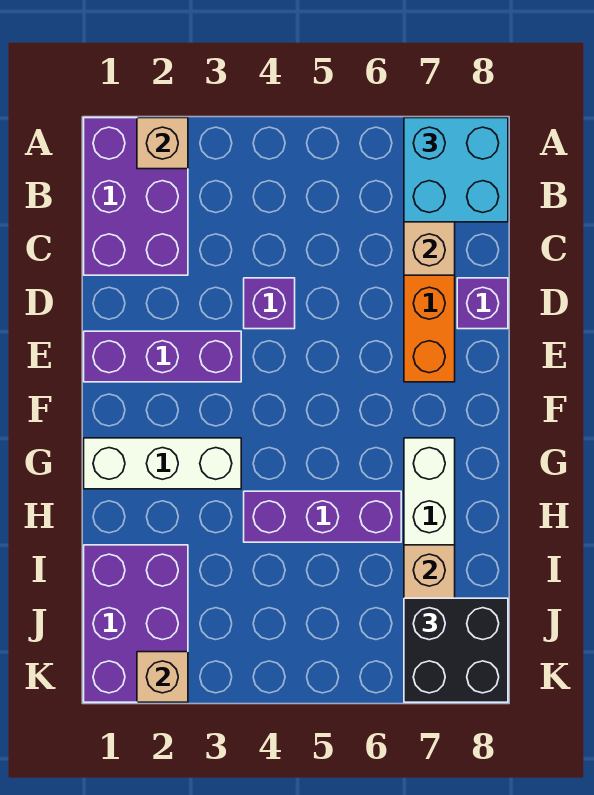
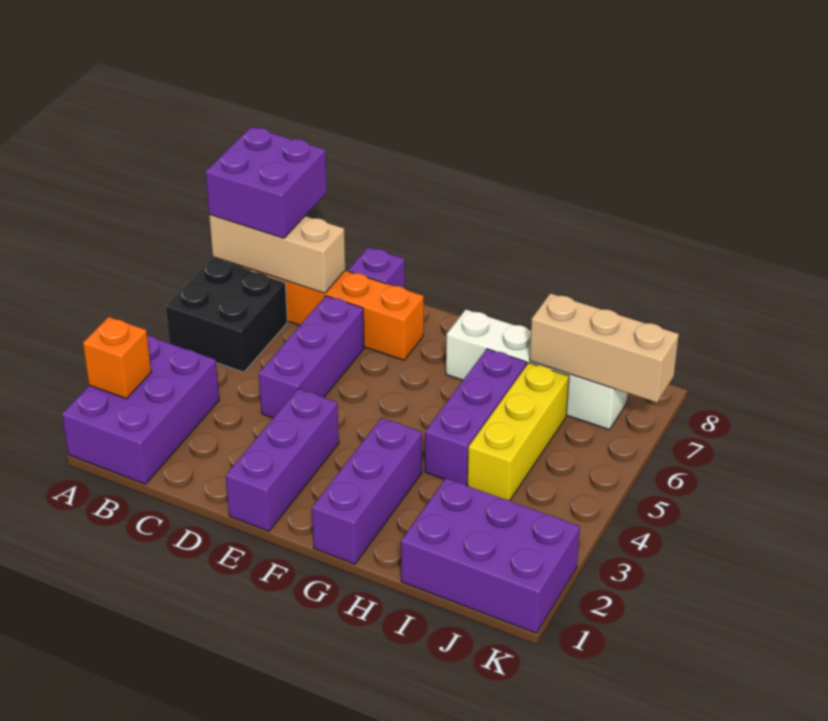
purple brick A1:C2 level 1 -> purple brick A1:B3 level 1
tan brick A2 level 2 -> orange brick A2 level 2
cyan brick A7:B8 level 3 -> purple brick A7:B8 level 3
purple brick D4 level 1 -> purple brick D4:D6 level 1
white brick G1:G3 level 1 -> purple brick G1:G3 level 1
none -> yellow brick I4:I6 level 1
black brick J7:K8 level 3 -> black brick A5:B6 level 1
tan brick K2 level 2 -> none

